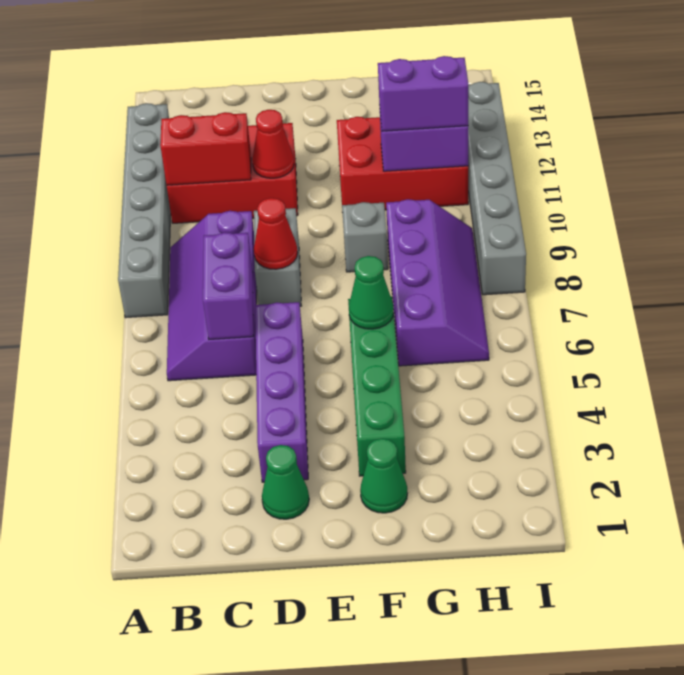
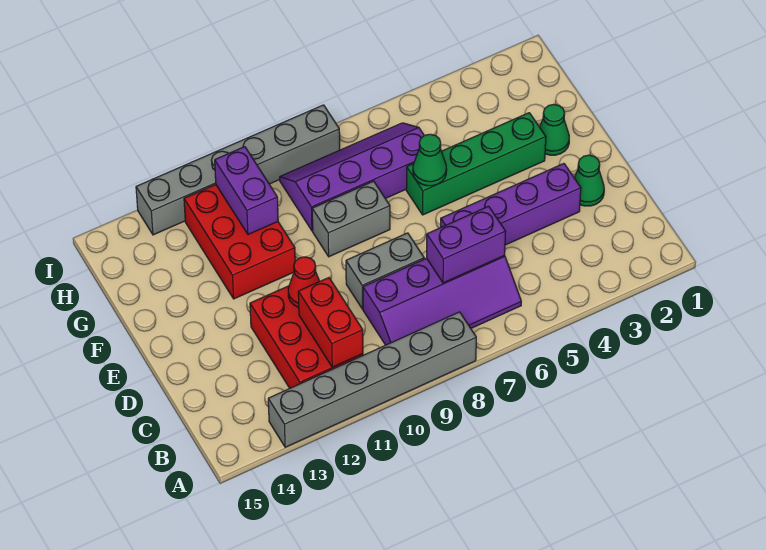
red cone D8 level 2 -> none
grey brick F9 level 1 -> grey brick F8:F9 level 1
purple brick G11:H11 level 3 -> none

